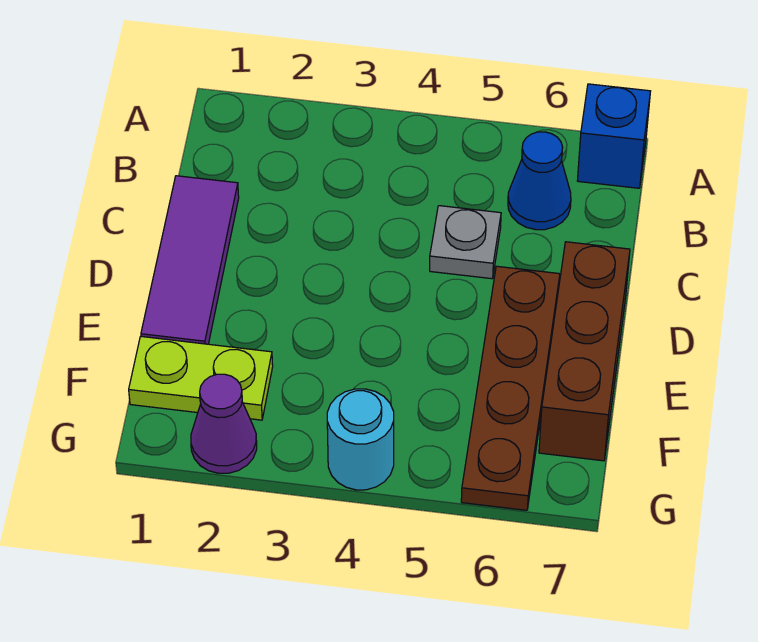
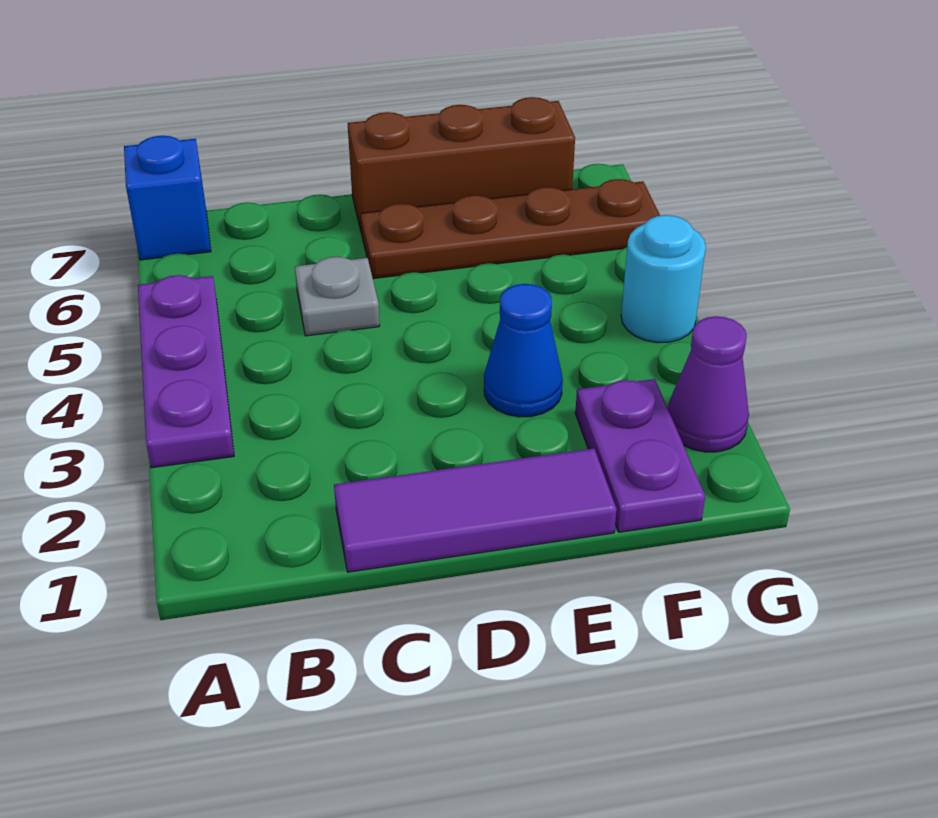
none -> purple plate A3:A5 level 1
blue cone B6 level 1 -> blue cone E3 level 1
lime plate F1:F2 level 1 -> purple plate F1:F2 level 1

